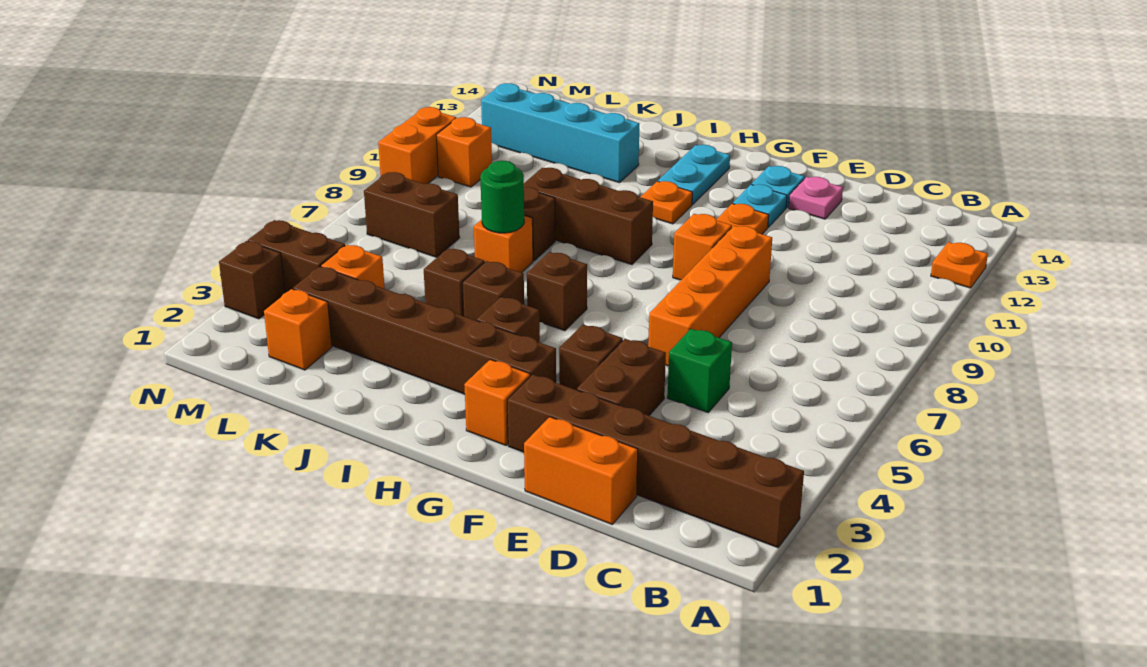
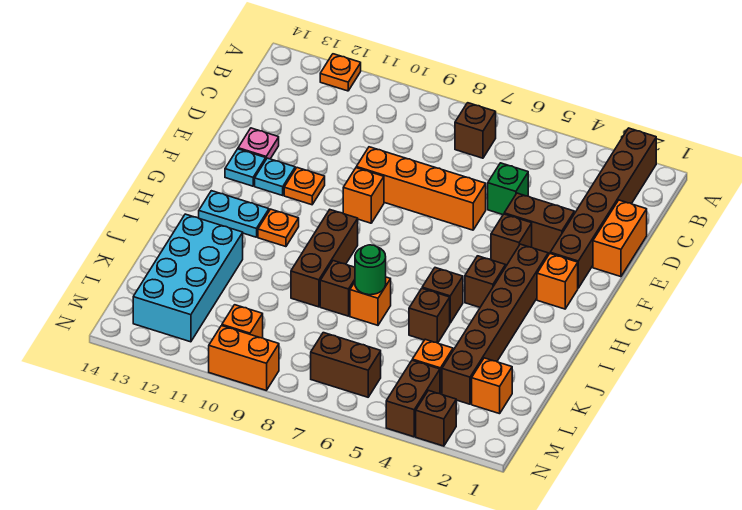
brown brick H6 level 1 -> brown brick B7 level 1
cyan brick J12:M12 level 1 -> cyan brick J12:M13 level 1
brown brick L7:M7 level 1 -> brown brick M6:M7 level 1

